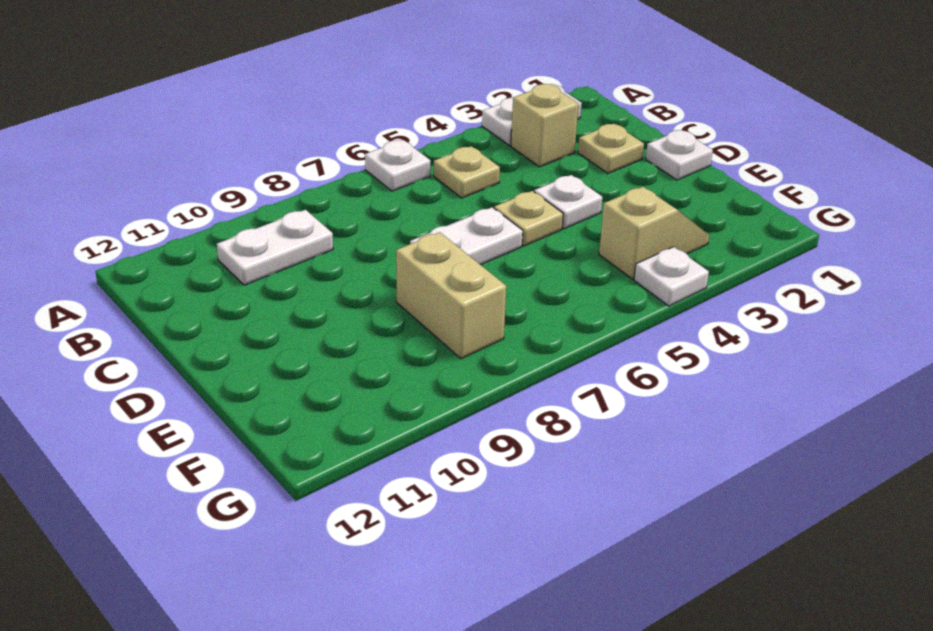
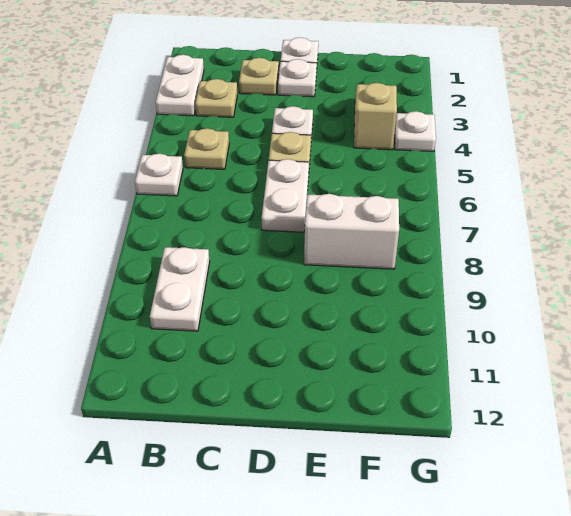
tan brick B3 level 1 -> tan plate B3 level 1
none -> white plate D2 level 1
tan brick E8:F8 level 1 -> white brick E8:F8 level 1

